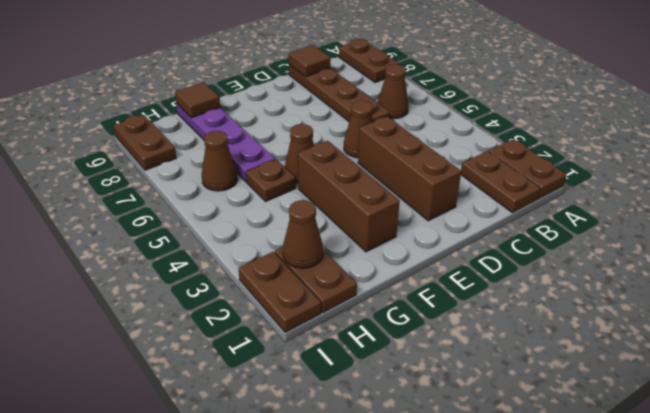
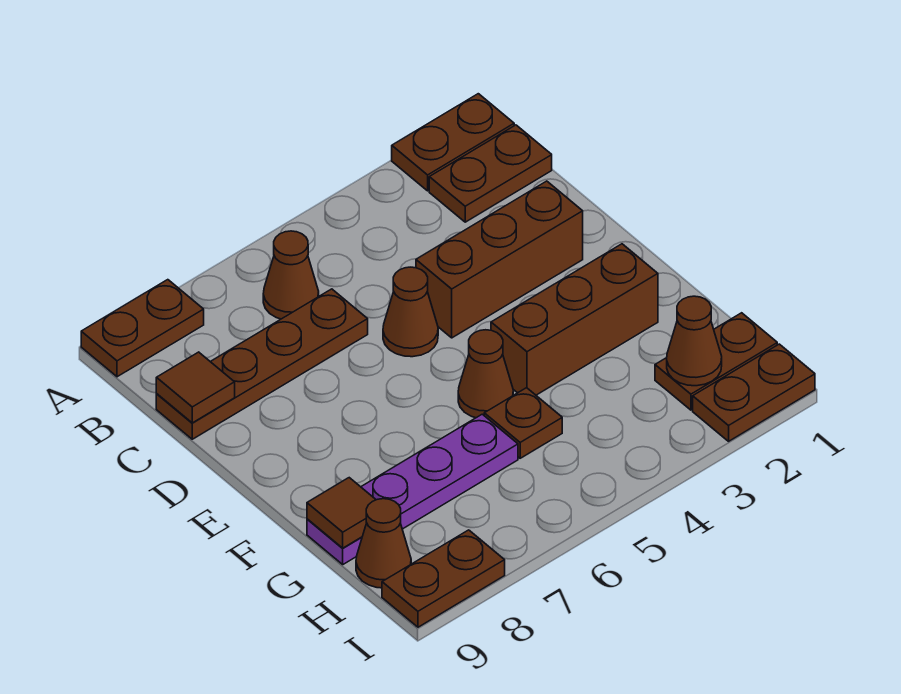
brown cone H6 level 1 -> brown cone H9 level 1

